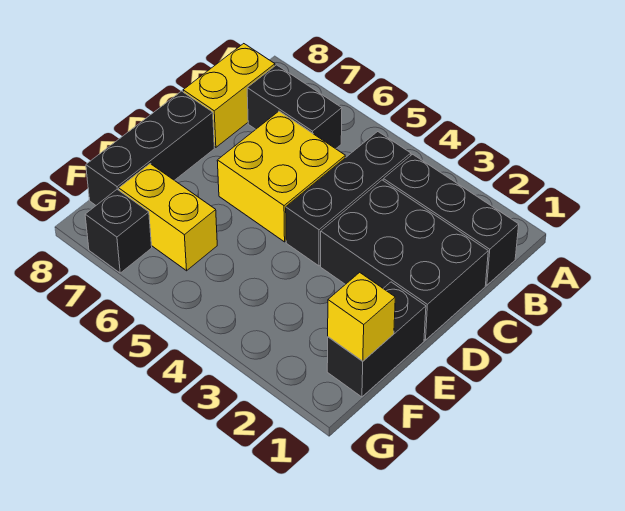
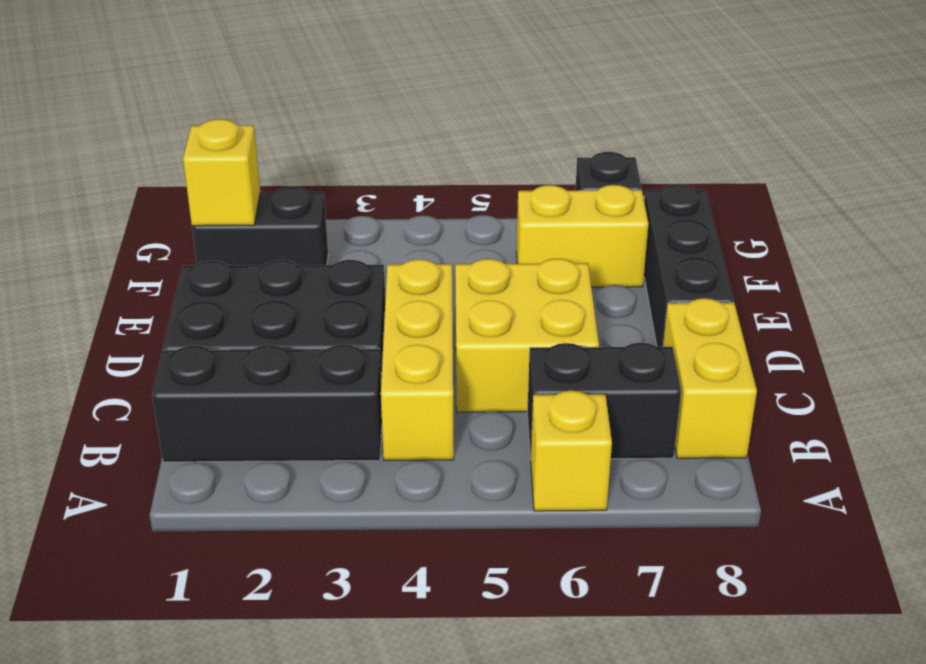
none -> yellow brick A6 level 1
black brick B4:D4 level 1 -> yellow brick B4:D4 level 1
black brick E1:F1 level 1 -> black brick F1:F2 level 1

